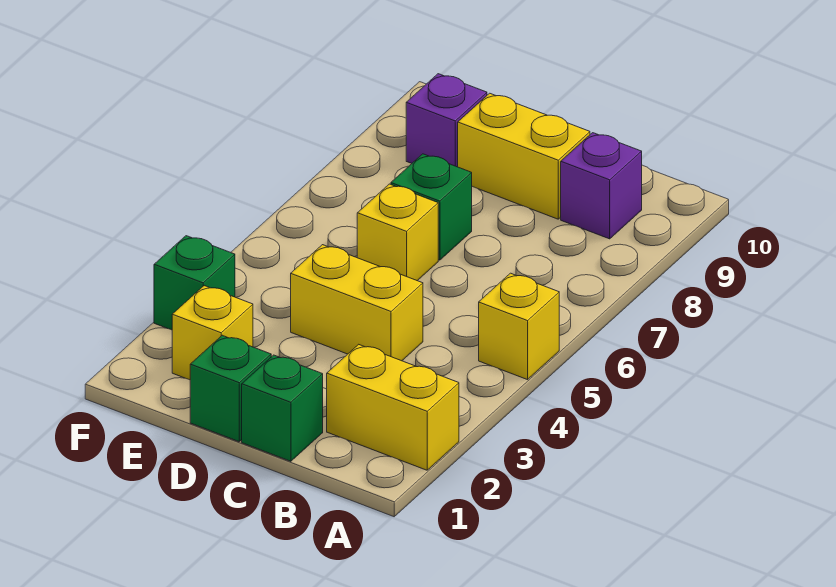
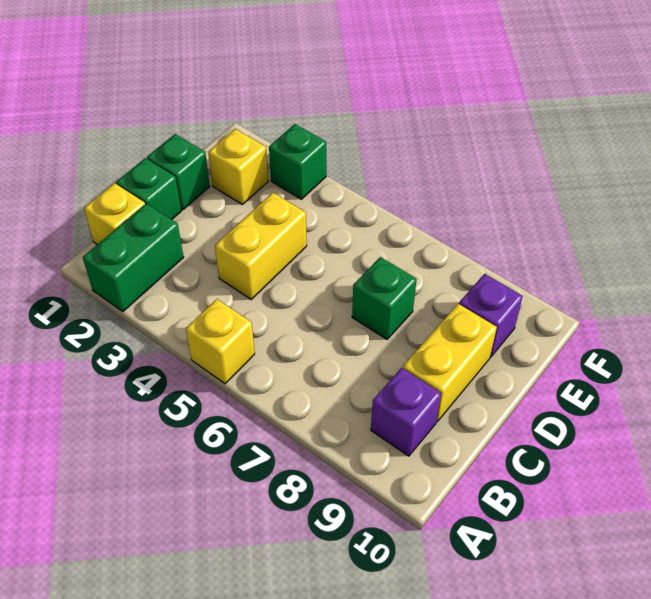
yellow brick A2:B2 level 1 -> green brick A2:B2 level 1
yellow brick D6 level 1 -> yellow brick B1 level 1

